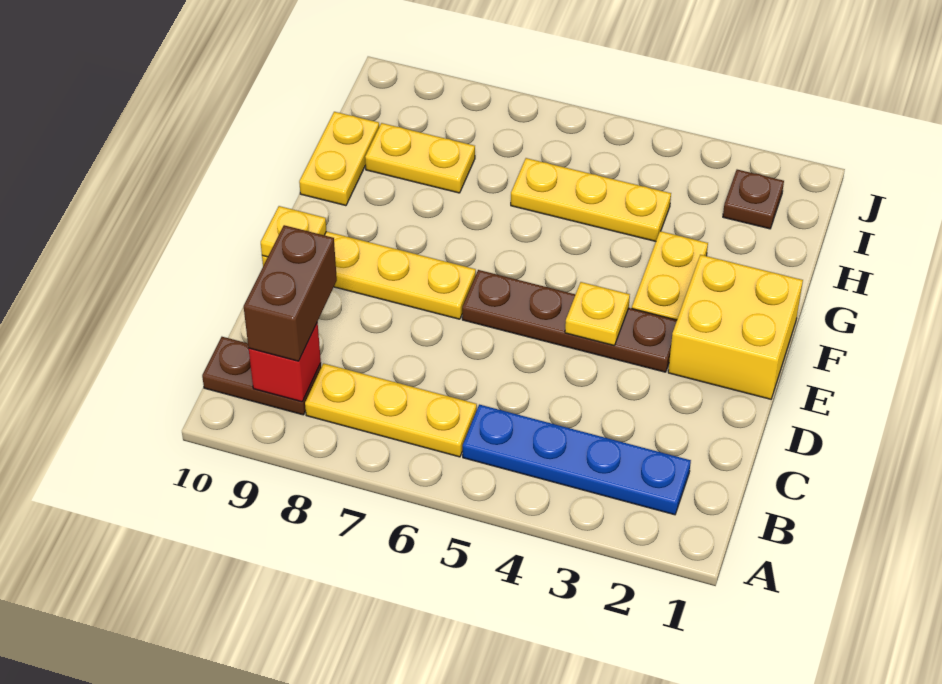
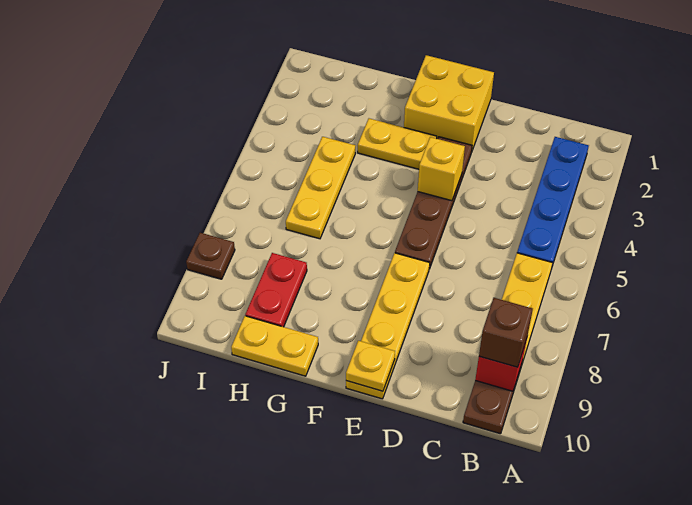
brown brick B9:C9 level 3 -> brown brick B9 level 3
yellow plate E4 level 2 -> yellow brick E4 level 2
yellow plate H8:H9 level 1 -> red plate H8:H9 level 1
brown plate I2 level 1 -> brown plate J8 level 1

